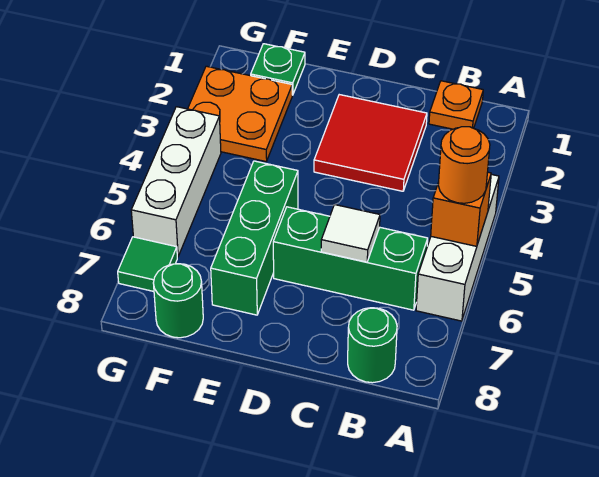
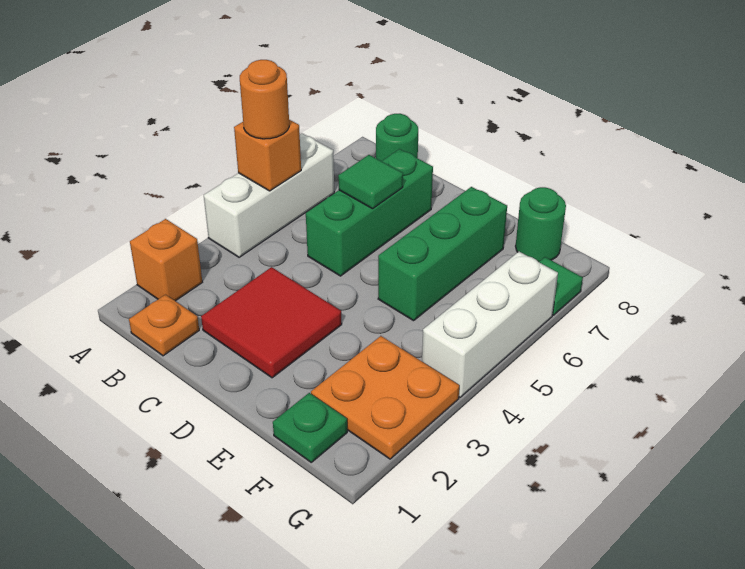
none -> orange brick A2 level 1
green brick B6:D6 level 1 -> green brick C5:C7 level 1
white tile C6 level 2 -> green tile C6 level 2

